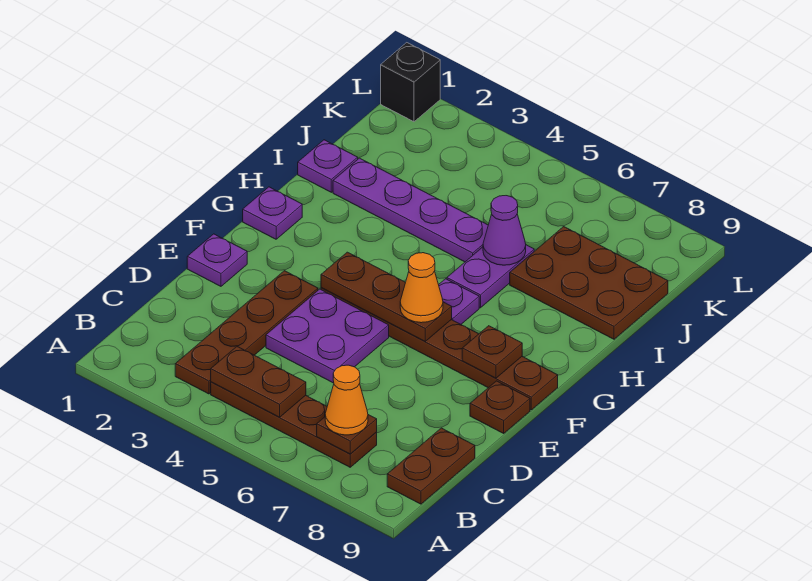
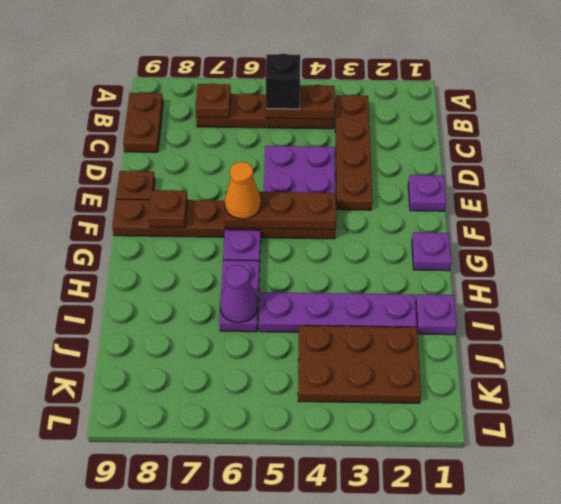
orange cone B7 level 3 -> none
brown plate I7:J9 level 1 -> brown plate J2:K4 level 1
black brick L1 level 1 -> black brick B5 level 3

